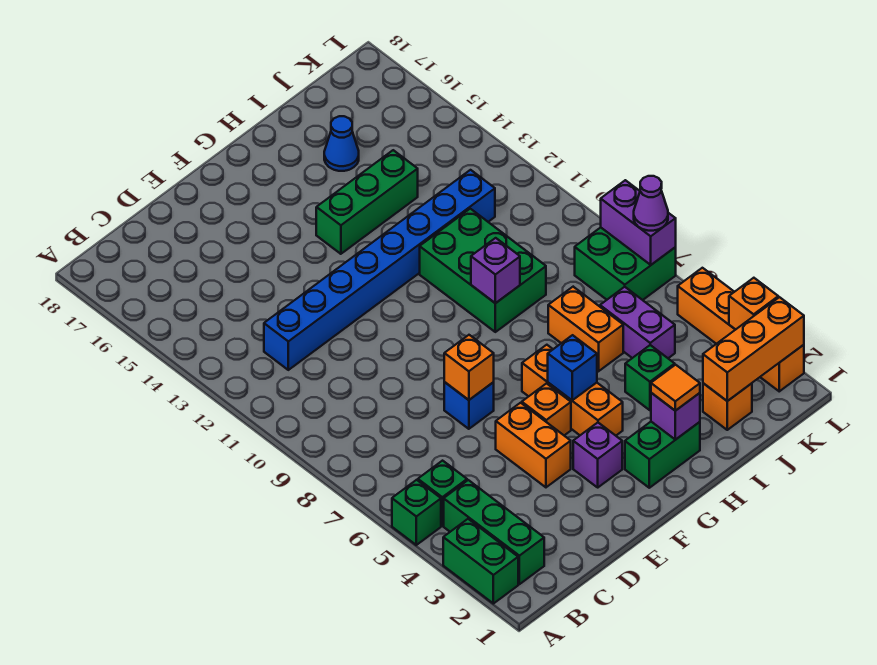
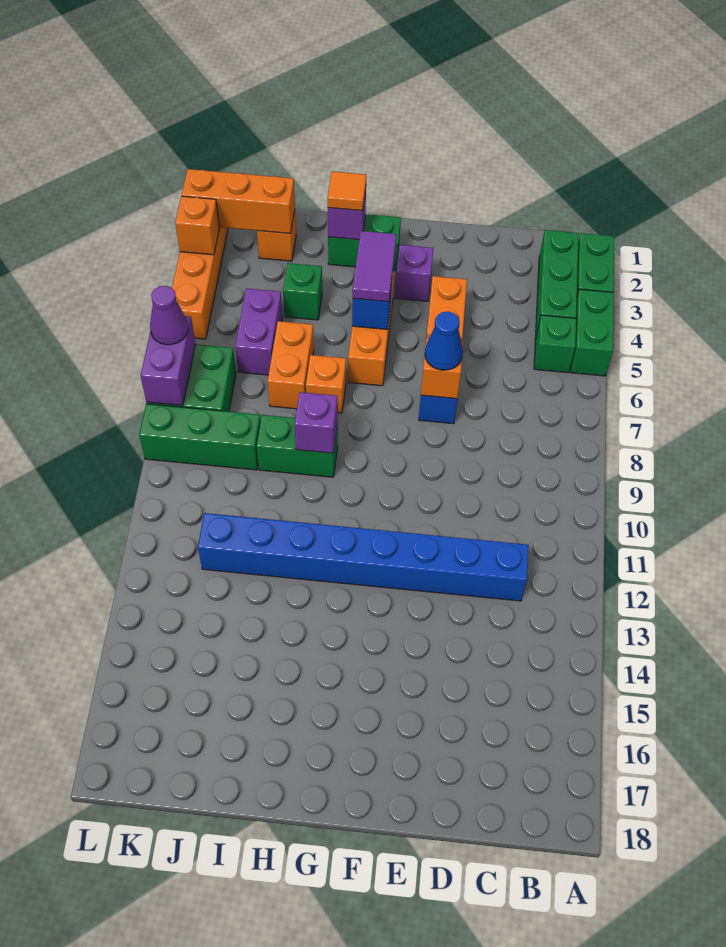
green brick A5 level 1 -> green brick A4:A5 level 1
orange brick F5 level 1 -> orange brick H7 level 1
none -> purple tile G4:G5 level 3
green brick G14:I14 level 1 -> green brick J9:L9 level 1
green brick H9:I11 level 1 -> green brick H9:I9 level 1
blue cone I16 level 1 -> blue cone E7 level 3

